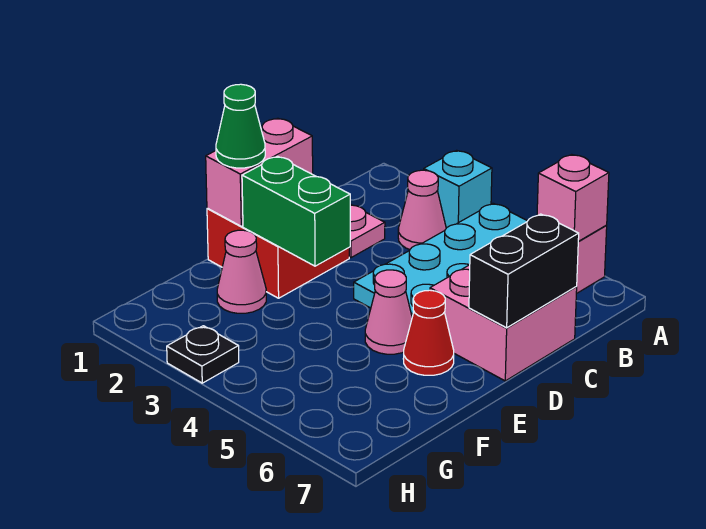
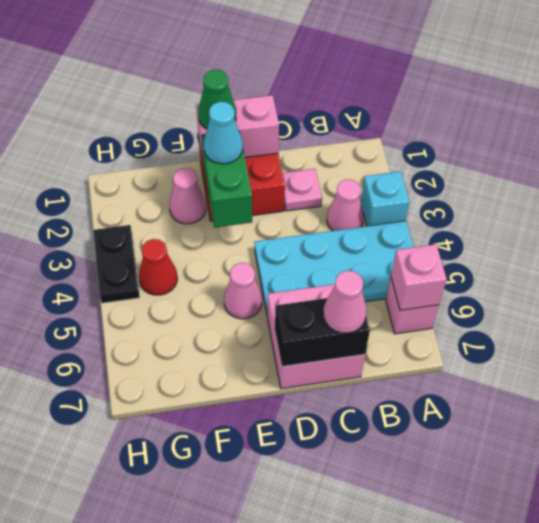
none -> pink cone C7 level 3
none -> cyan cone E2 level 3
red cone E6 level 1 -> red cone G4 level 1
black plate H3 level 1 -> black plate H3:H4 level 1

